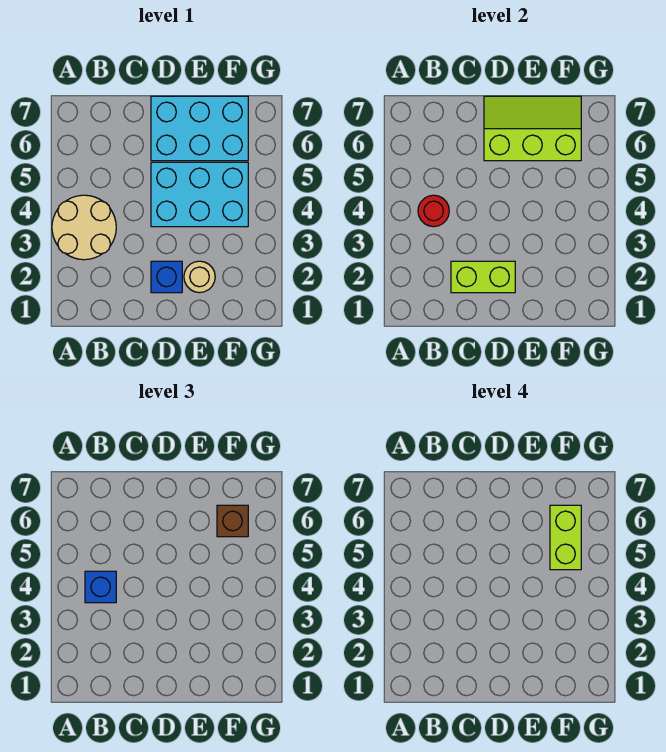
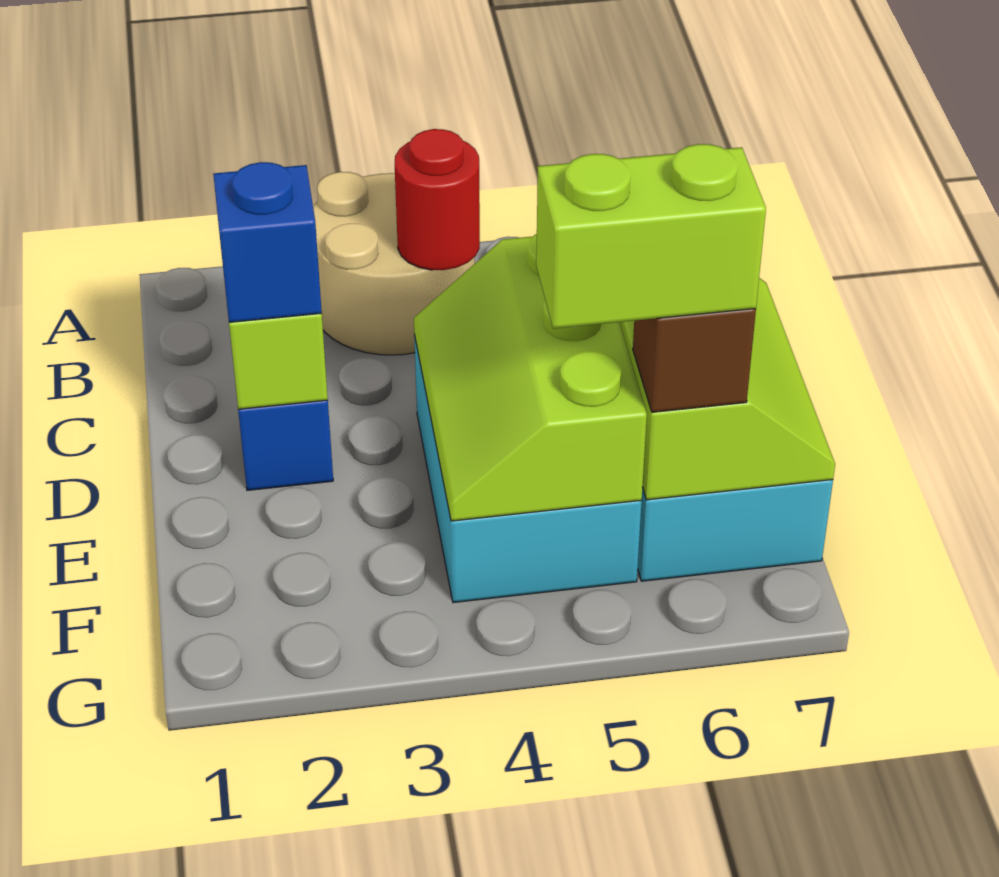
blue brick B4 level 3 -> blue brick D2 level 3
none -> lime slope D4:F5 level 2 top 5
tan round brick E2 level 1 -> none

